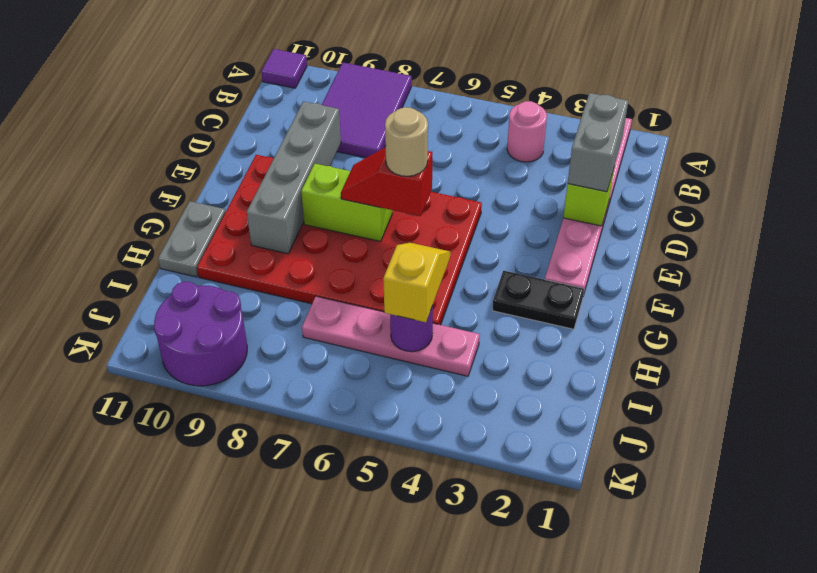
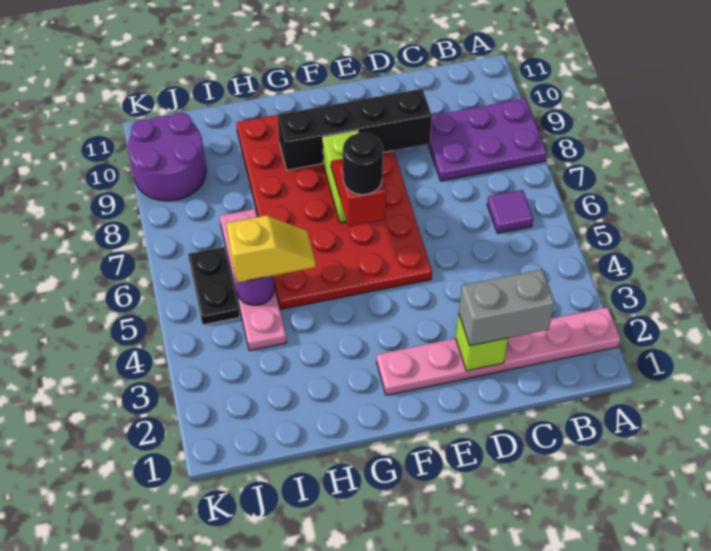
purple tile A8:C9 level 1 -> purple plate A8:C9 level 1
purple tile A11 level 1 -> purple tile B6 level 1
pink round brick B4 level 1 -> none
grey brick D9:G9 level 2 -> black brick D9:G9 level 2
tan round brick F6 level 4 -> black round brick F6 level 4
black plate G2:G3 level 1 -> black plate J5:J6 level 1
grey plate G11:H11 level 1 -> none

